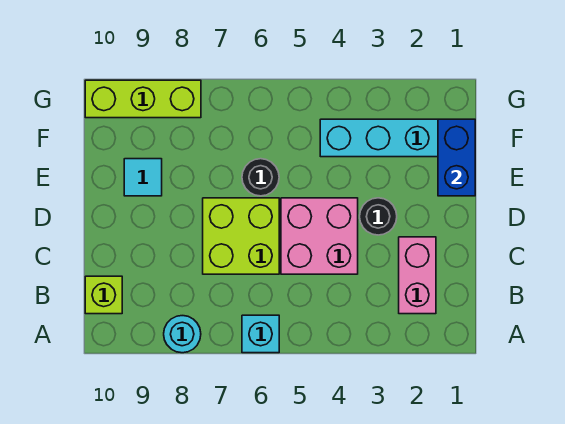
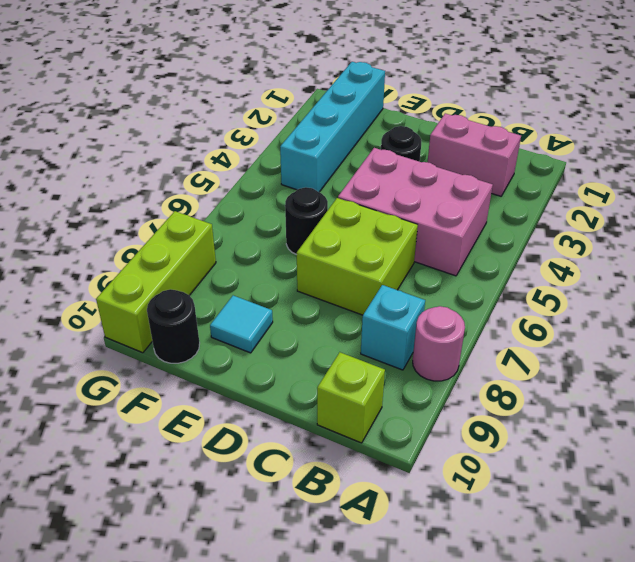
cyan brick A6 level 1 -> cyan brick B8 level 1
cyan round brick A8 level 1 -> pink round brick A8 level 1
pink brick C4:D5 level 1 -> pink brick B4:D5 level 1
blue brick E1:F1 level 2 -> none
none -> black round brick F10 level 1

